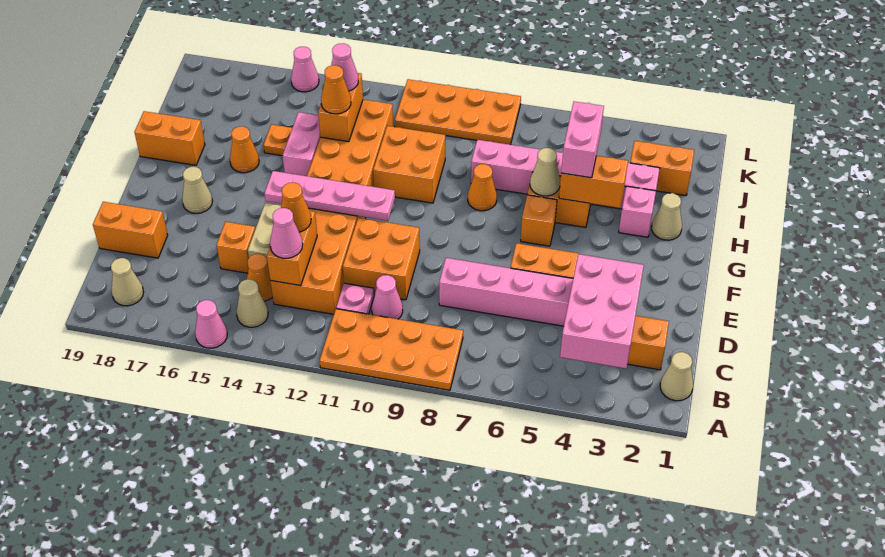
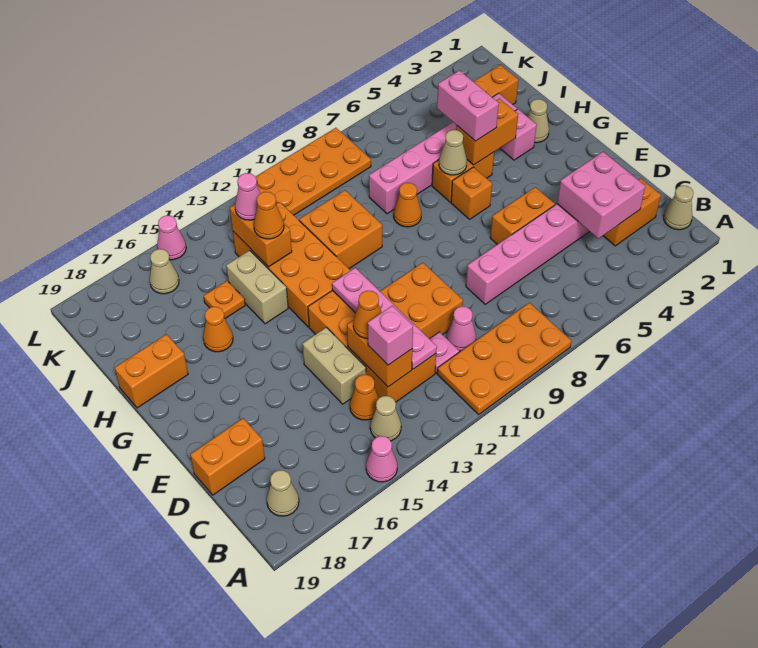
pink brick B3:D4 level 2 -> pink brick C3:D4 level 2
pink cone C13 level 3 -> pink brick C13 level 3
orange brick D15 level 1 -> none
pink plate F11:F14 level 2 -> pink plate C12:F12 level 2
tan cone F17 level 1 -> tan cone K16 level 1
pink brick H14:I14 level 1 -> tan brick H14:I14 level 1

